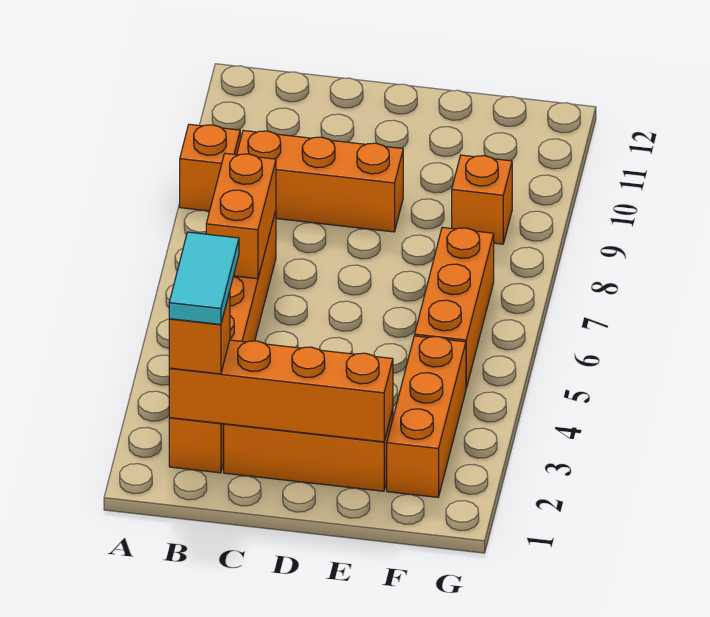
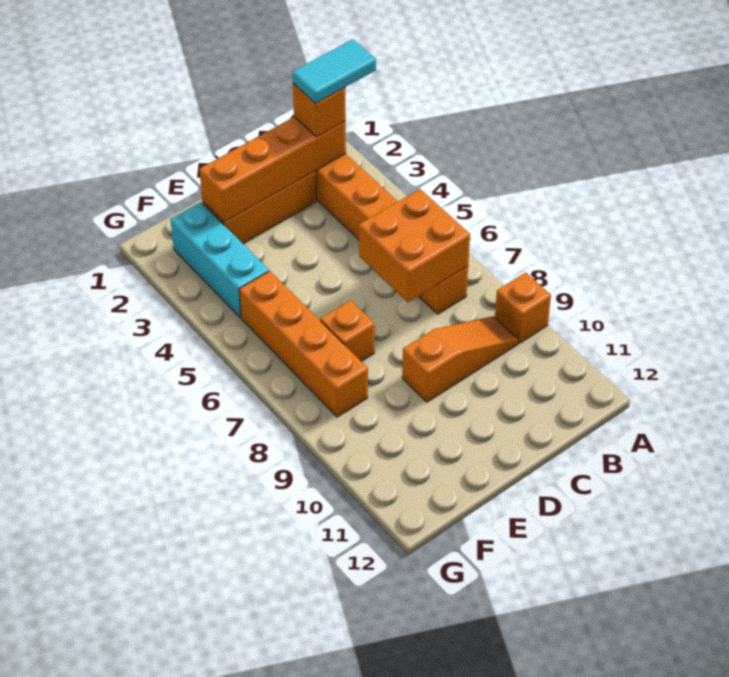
cyan tile B2:B3 level 4 -> cyan tile A2:B2 level 4
orange brick B6:B7 level 2 -> orange brick B6:C7 level 2
orange brick B9:D9 level 1 -> orange slope B9:D9 level 1 top D
orange brick F2:F4 level 1 -> cyan brick F2:F4 level 1
orange brick F5:F7 level 1 -> orange brick F5:F8 level 1
orange brick F9 level 1 -> orange brick E7 level 1

